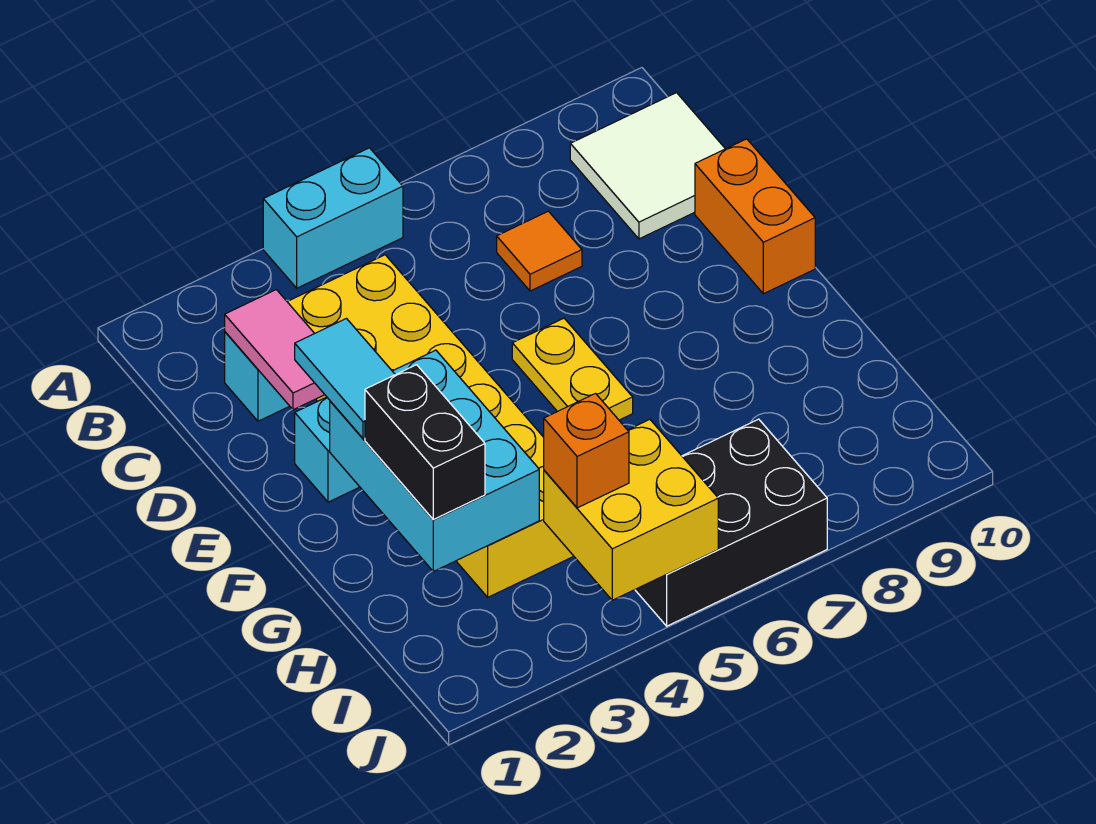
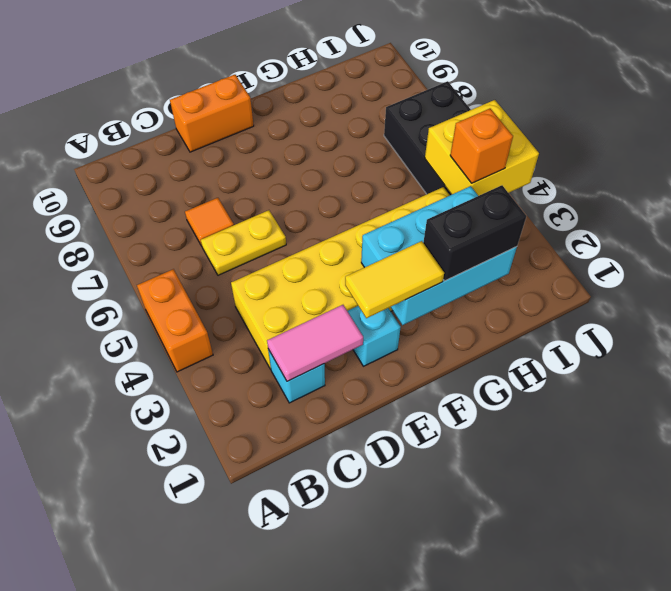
cyan brick A4:A5 level 1 -> orange brick A4:A5 level 1
white tile B9:C10 level 1 -> none
cyan tile E2:F2 level 3 -> yellow tile E2:F2 level 3
yellow plate E6:F6 level 1 -> yellow plate C6:D6 level 1

